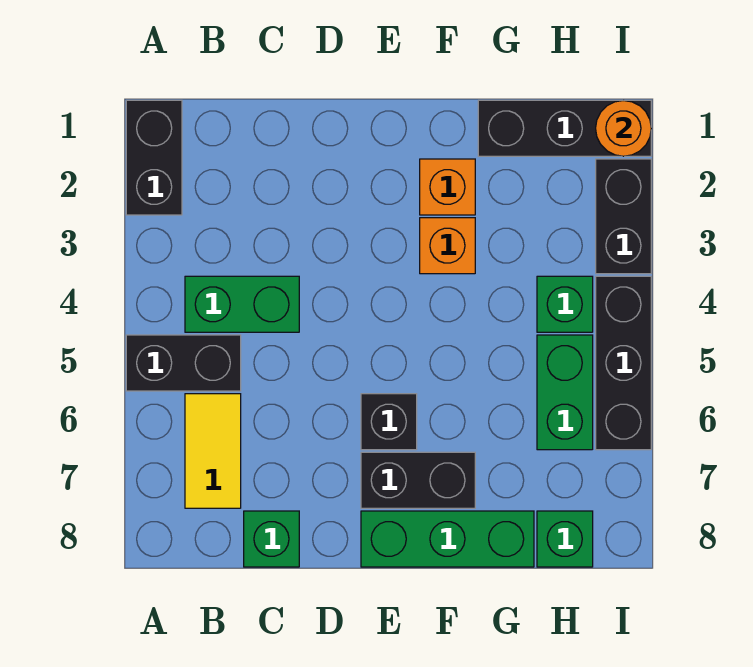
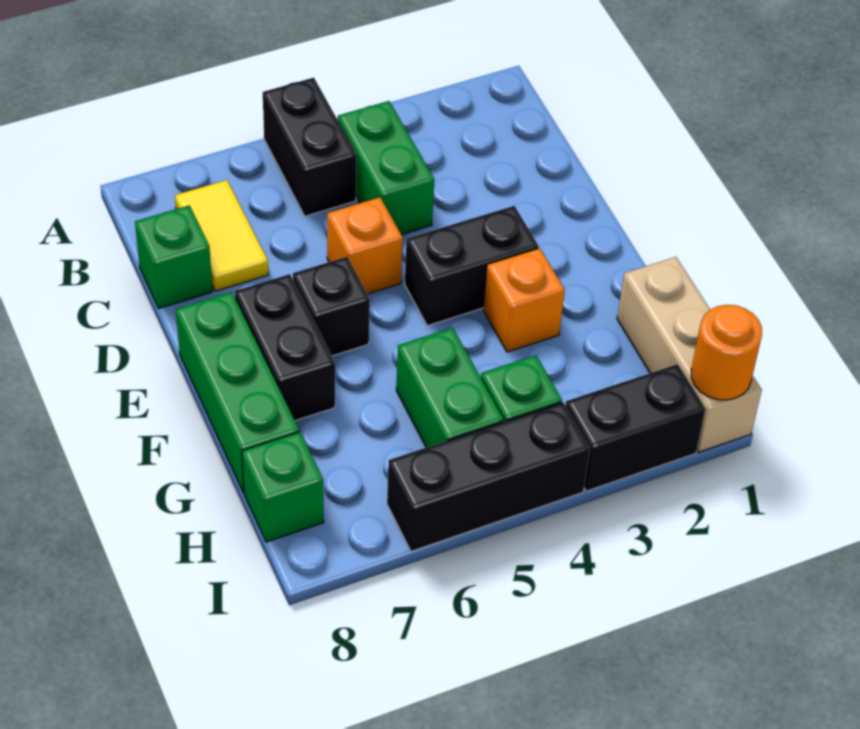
black brick A1:A2 level 1 -> black brick E3:E4 level 1
yellow tile B6:B7 level 1 -> yellow tile B7:C7 level 1
orange brick F2 level 1 -> orange brick D5 level 1
black brick G1:I1 level 1 -> tan brick G1:I1 level 1
green brick H5:H6 level 1 -> green brick G5:H5 level 1

